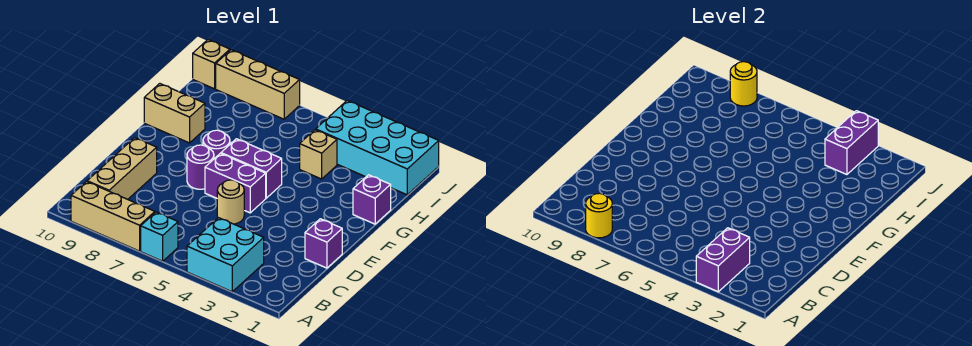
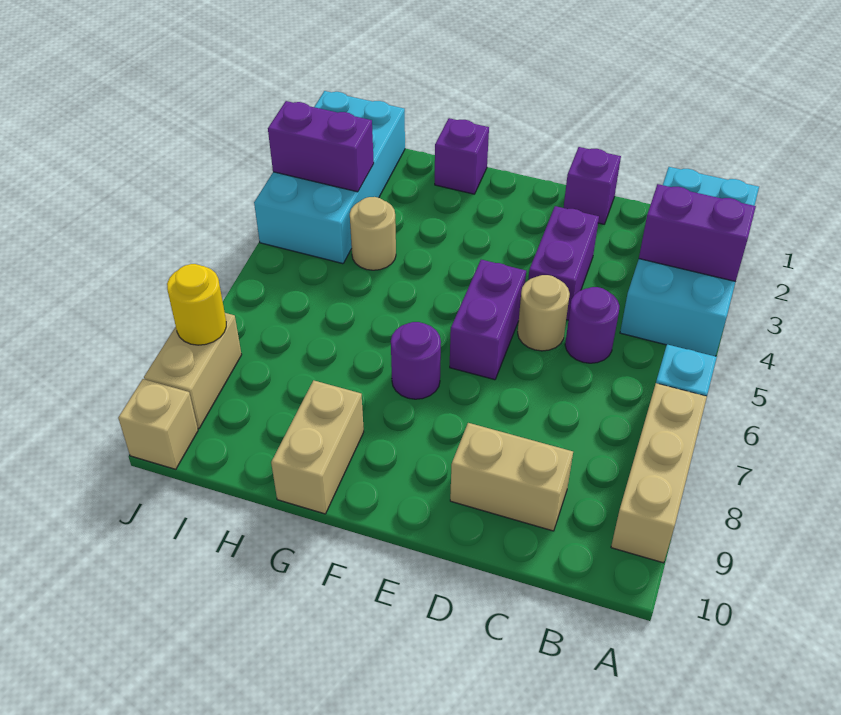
cyan brick A3:B4 level 1 -> cyan brick A1:B4 level 1
yellow round brick A8 level 2 -> none
tan brick B9:D9 level 1 -> tan brick C9:D9 level 1
purple round brick E7 level 1 -> purple round brick C5 level 1
purple brick F5:F6 level 1 -> purple brick D3:D4 level 1
tan brick H4 level 1 -> tan round brick H4 level 1
tan brick J7:J9 level 1 -> tan brick J8:J9 level 1

